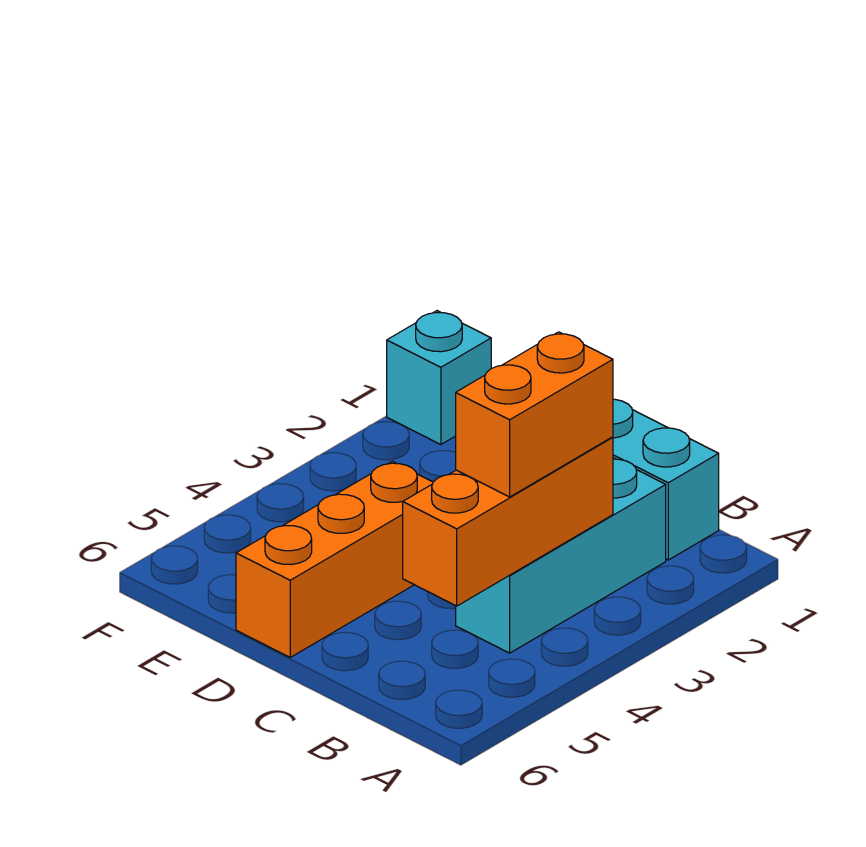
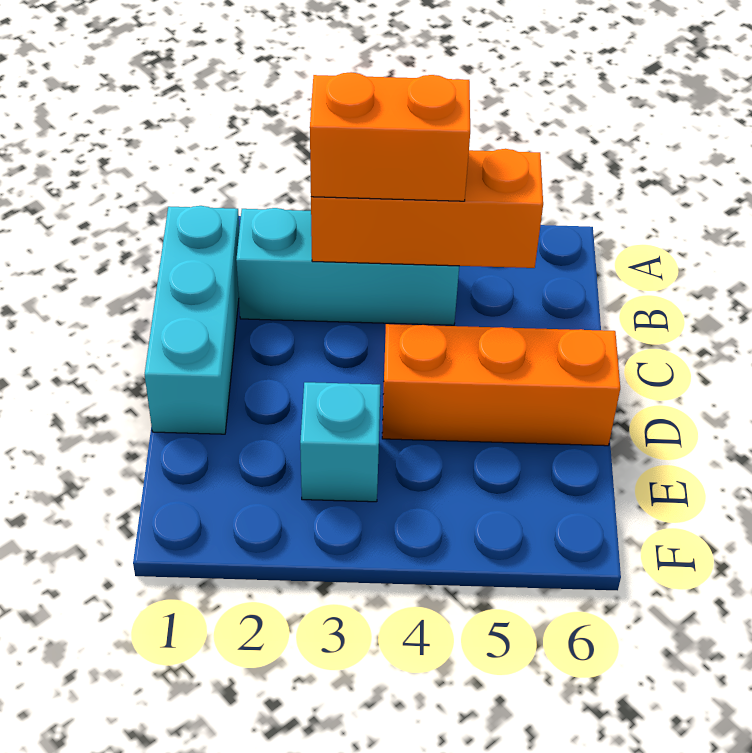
cyan brick F1 level 1 -> cyan brick E3 level 1

